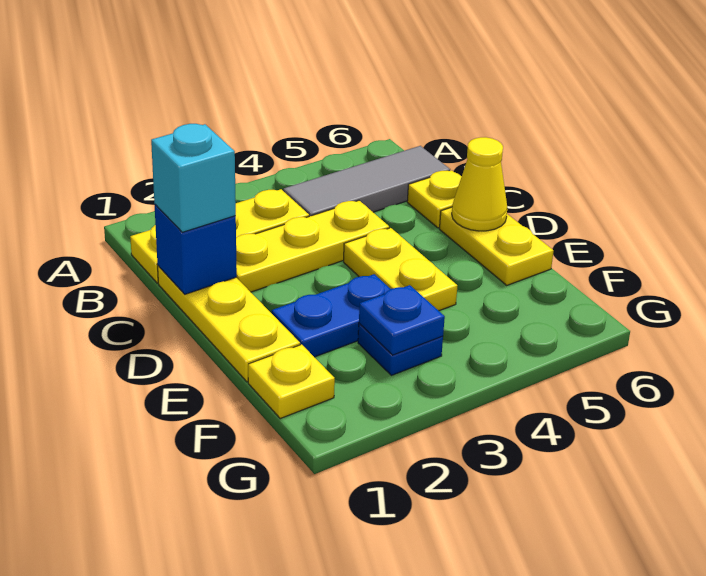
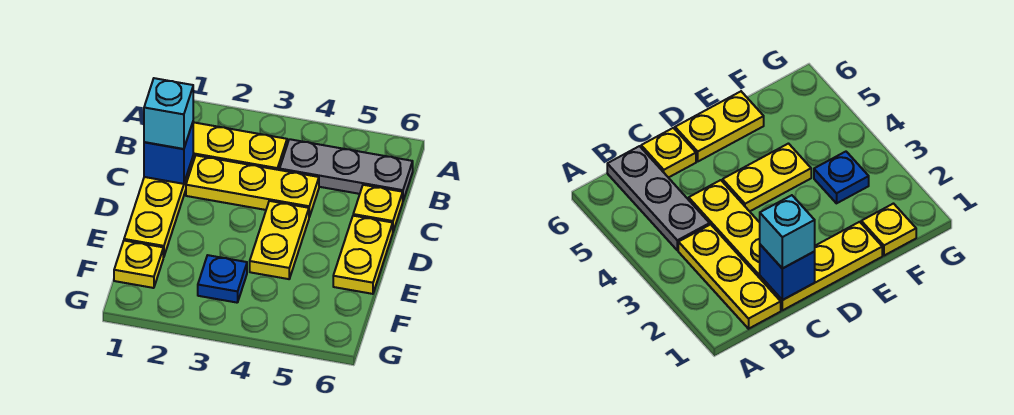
grey tile B4:B6 level 1 -> grey plate B4:B6 level 1
yellow cone D6 level 2 -> none
blue plate E2:E3 level 1 -> none
blue plate F3 level 2 -> none

